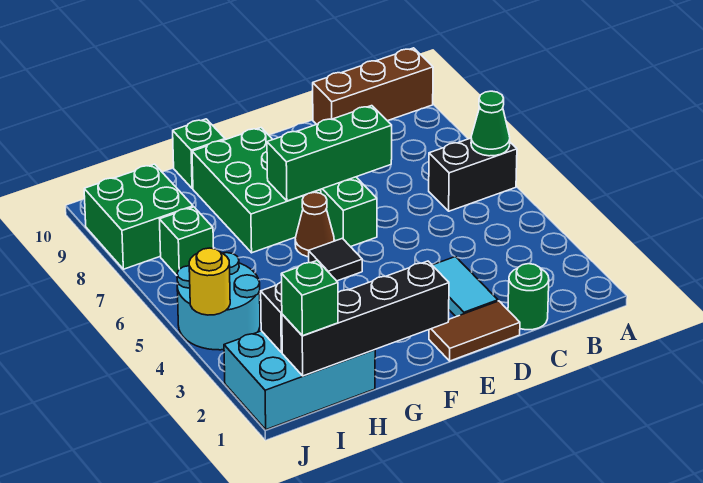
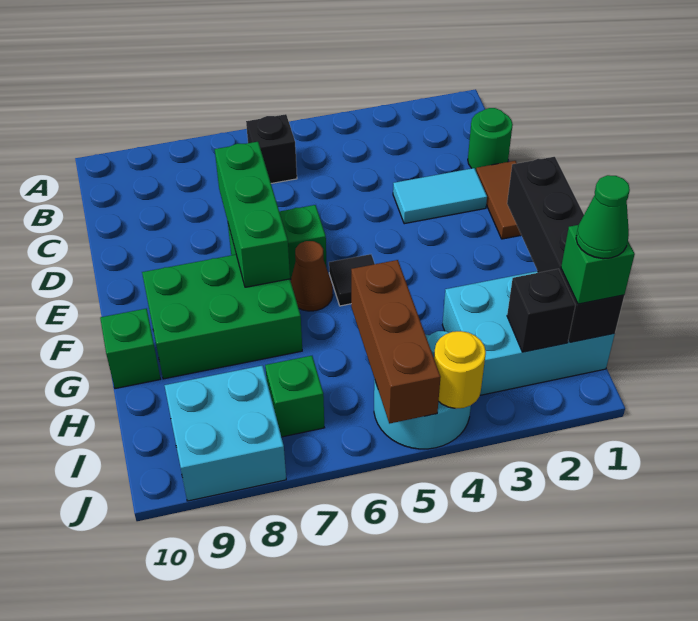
black brick A6:B6 level 1 -> black brick B6 level 1
green cone A6 level 2 -> green cone I1 level 4
brown brick A10:C10 level 1 -> brown brick H5:J5 level 2
cyan brick H1:J2 level 1 -> cyan brick H1:I3 level 1
green brick I8:J9 level 1 -> cyan brick I8:J9 level 1

